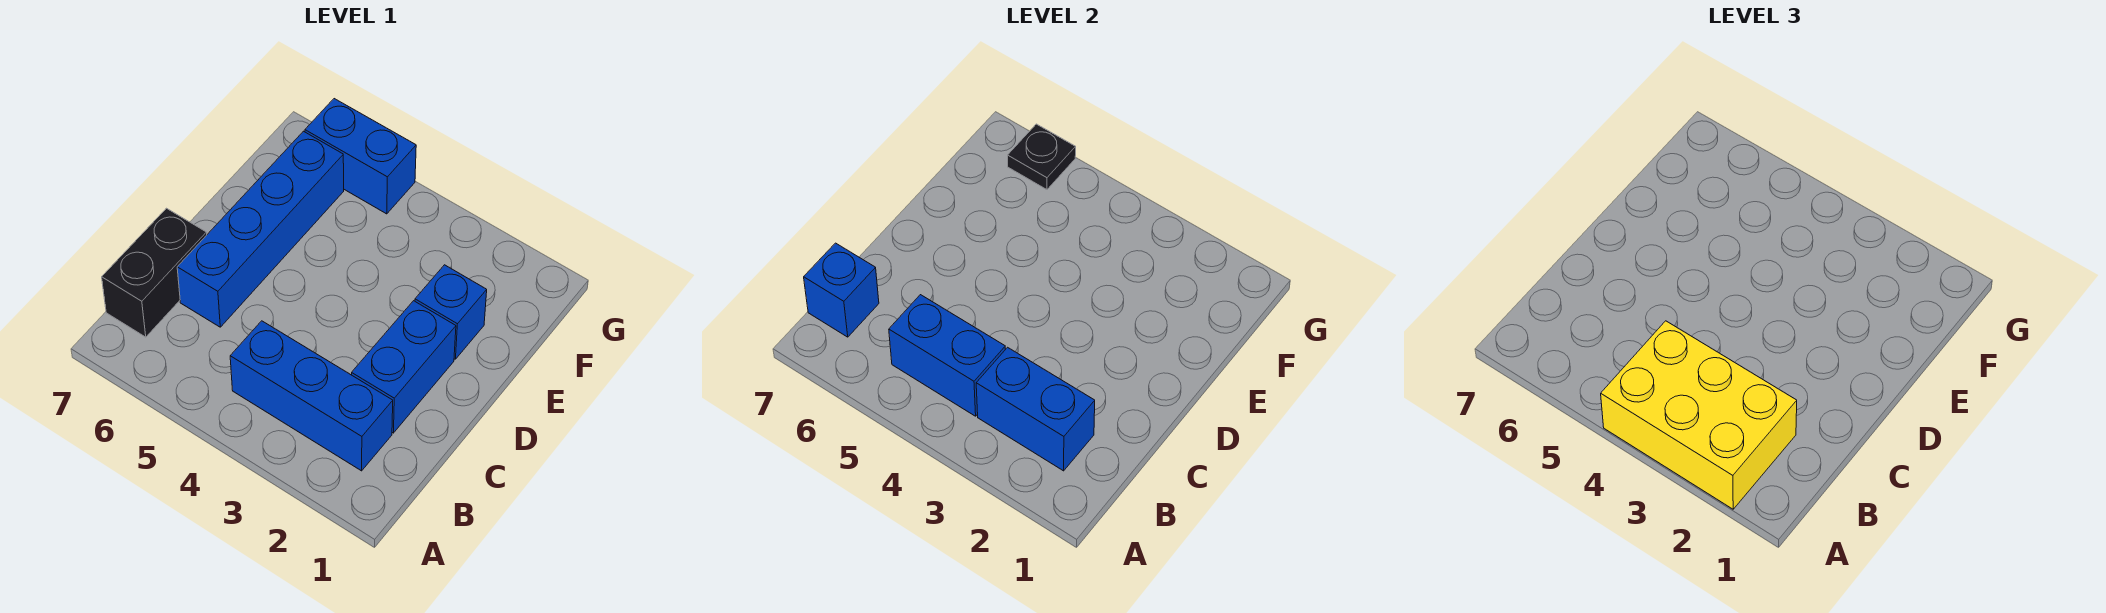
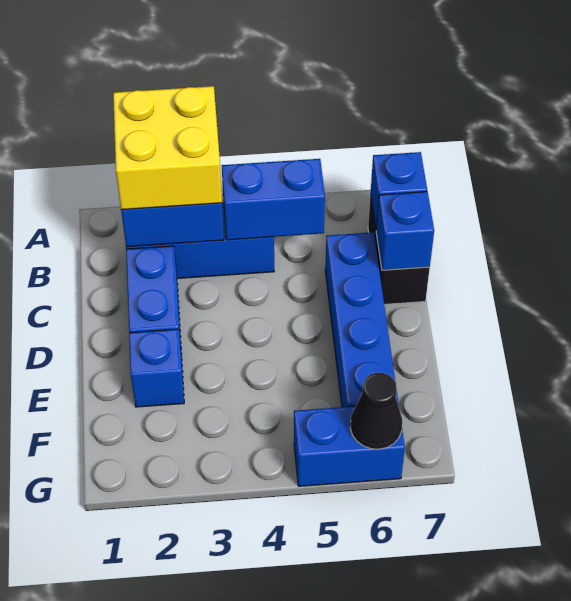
yellow brick A2:B4 level 3 -> yellow brick A2:B3 level 3
none -> blue brick C7 level 2
black plate G6 level 2 -> black cone G6 level 2

